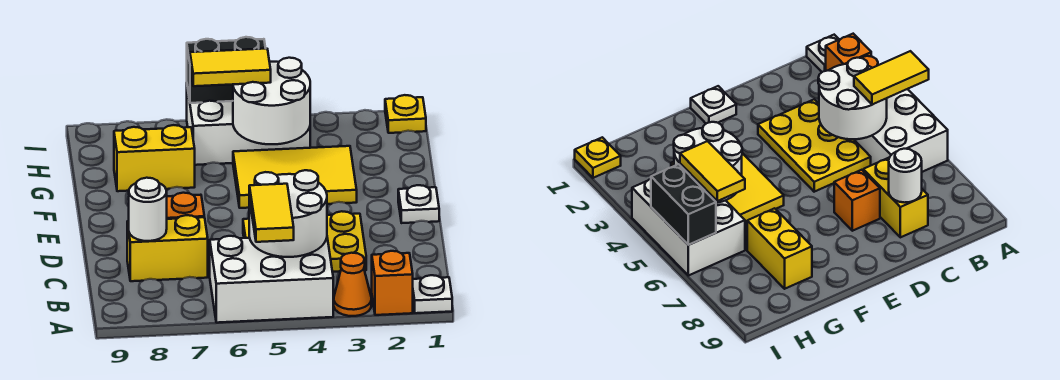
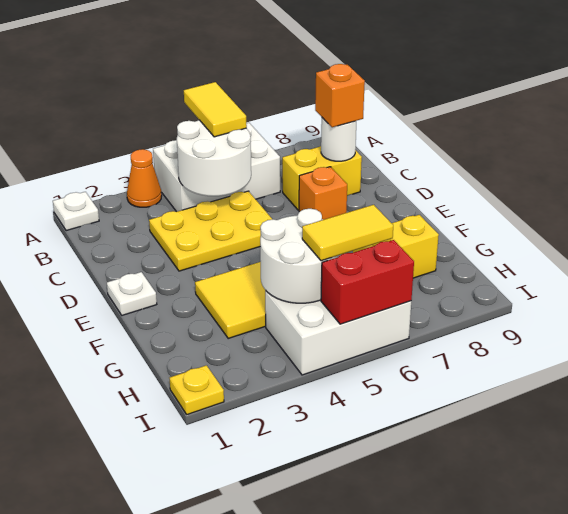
orange brick A2 level 1 -> orange brick C8 level 3
black brick I5:I6 level 2 -> red brick I5:I6 level 2

